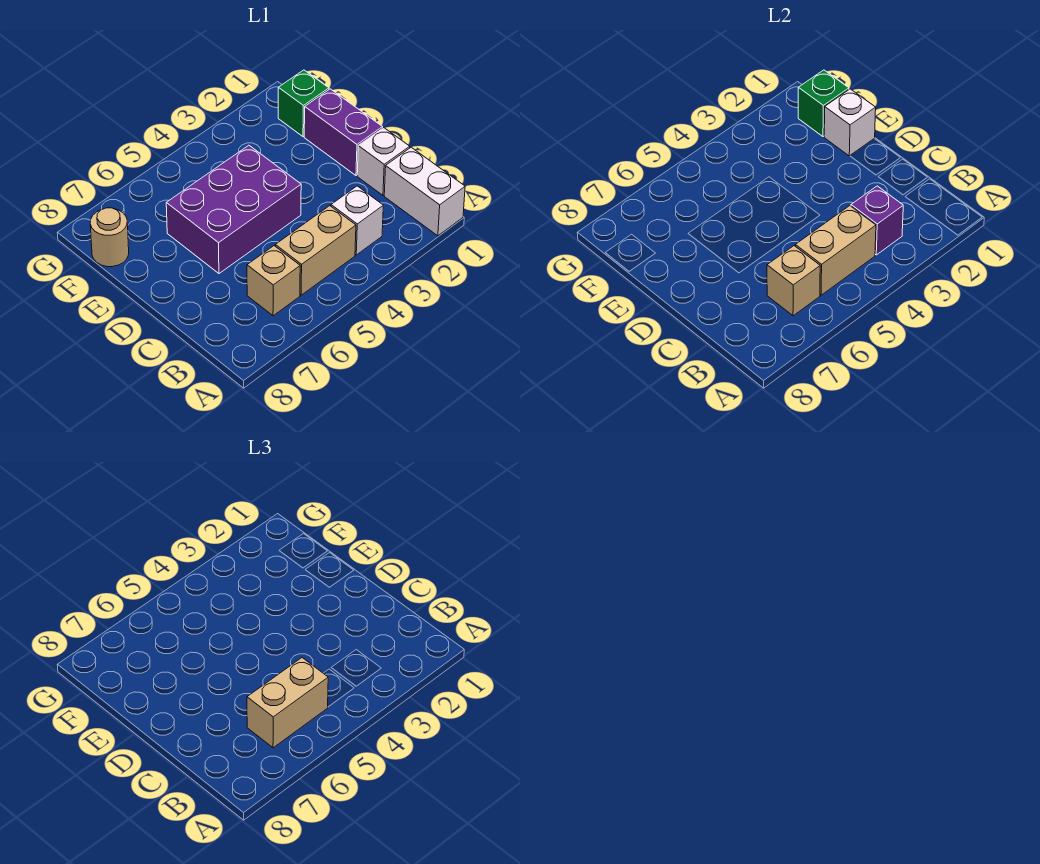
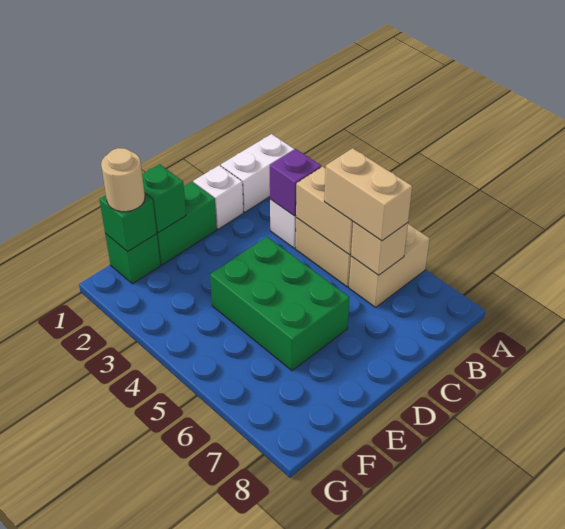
tan brick B6 level 1 -> tan brick A6:B6 level 1
purple brick D1:E1 level 1 -> green brick D1:E1 level 1
purple brick D4:E6 level 1 -> green brick D4:E6 level 1
white brick E1 level 2 -> green brick E1 level 2
tan round brick F8 level 1 -> tan round brick F1 level 3

